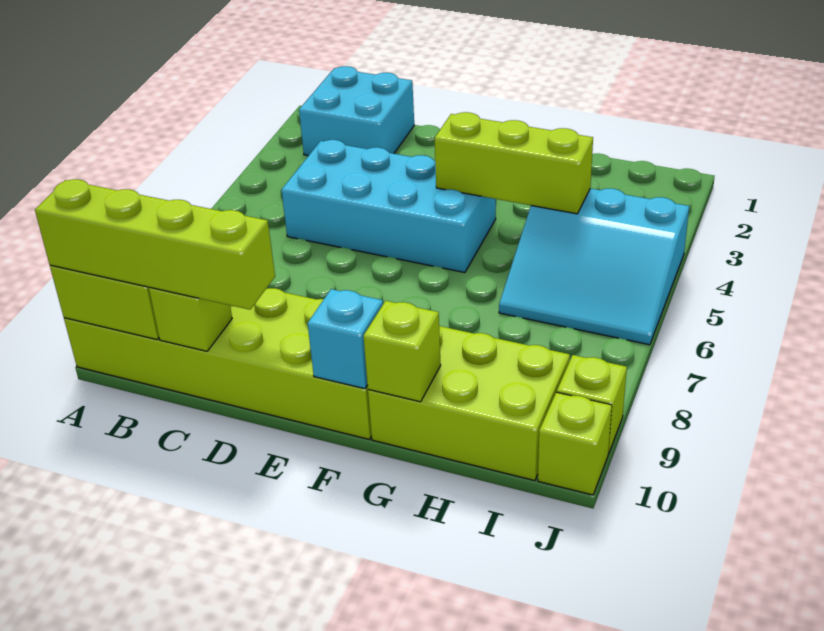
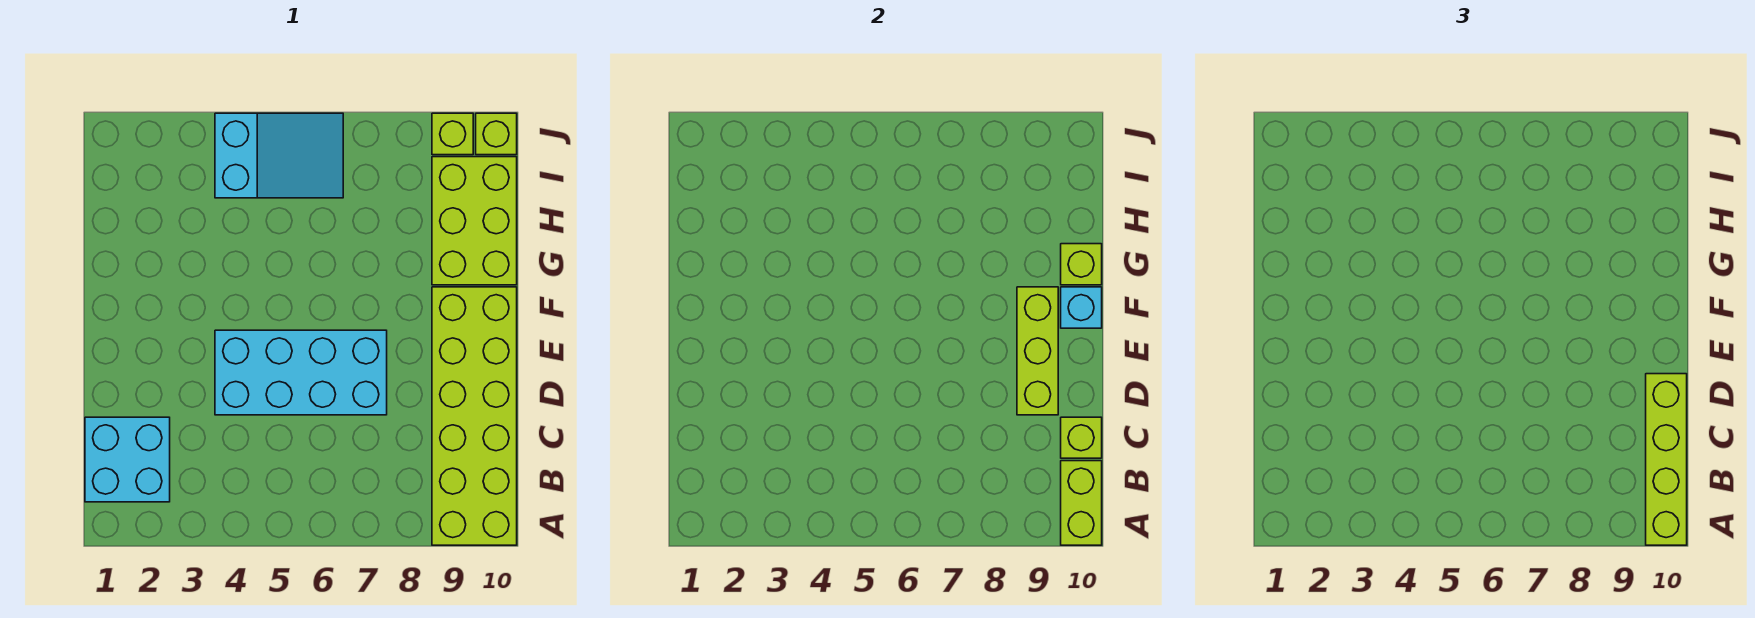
cyan brick C4:F5 level 1 -> cyan brick D4:E7 level 1
lime brick F4:H4 level 2 -> lime brick D9:F9 level 2
cyan slope H4:J6 level 1 top 4 -> cyan slope I4:J6 level 1 top 4

